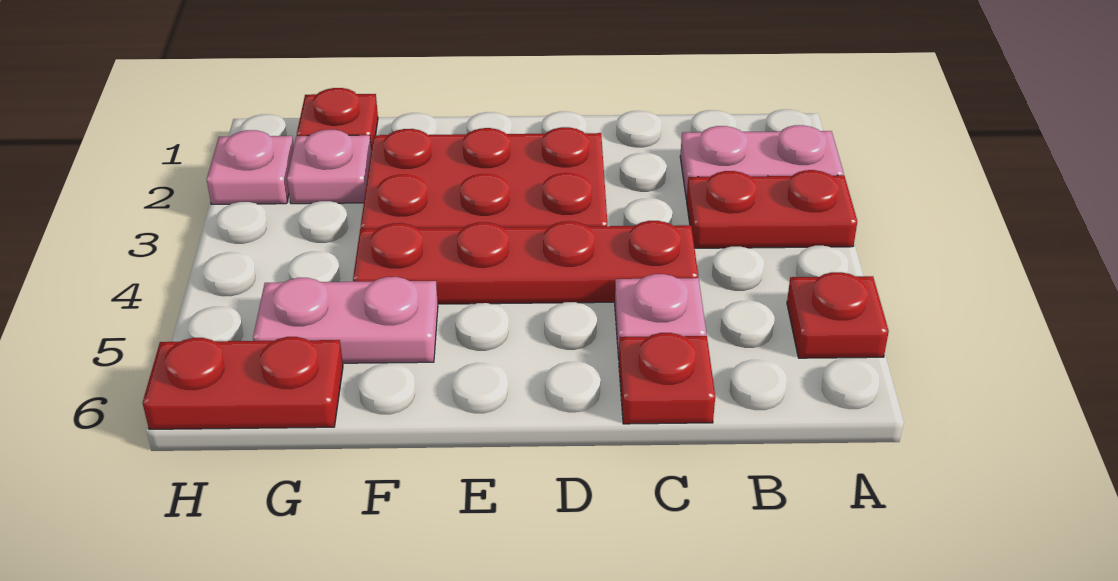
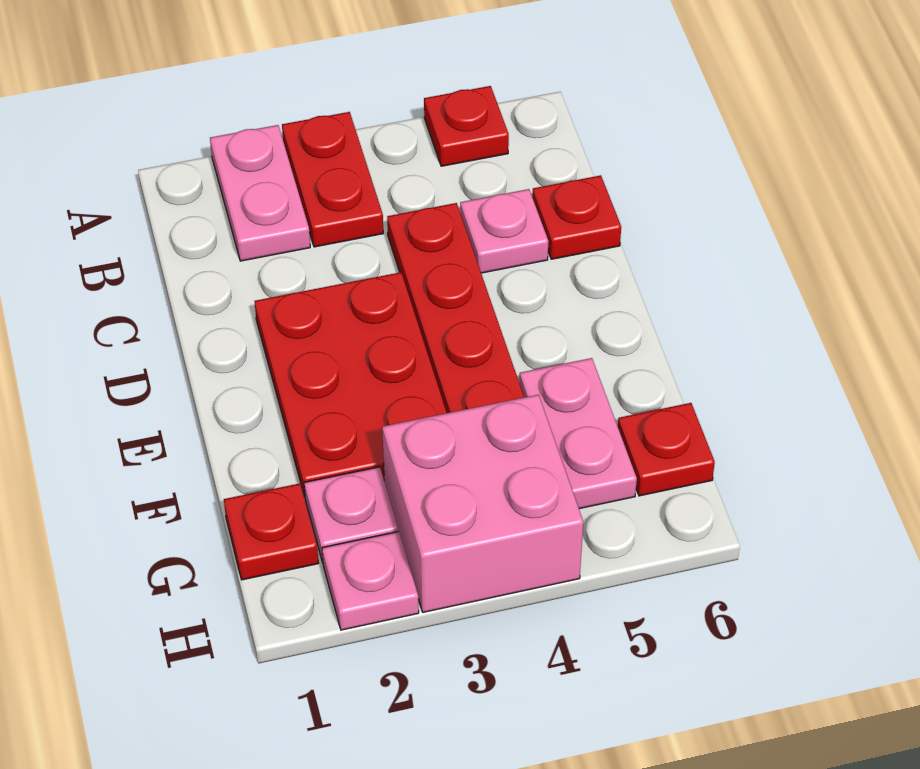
none -> pink brick G3:H4 level 1
red plate G6:H6 level 1 -> red plate G6 level 1

